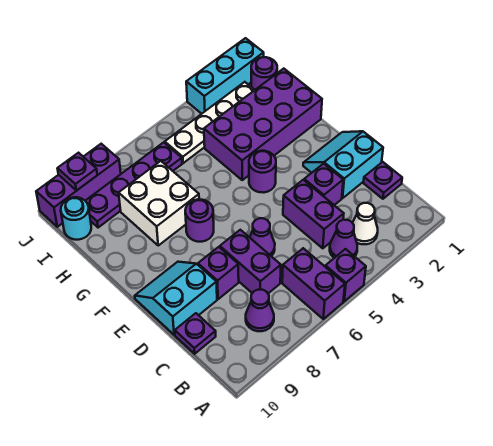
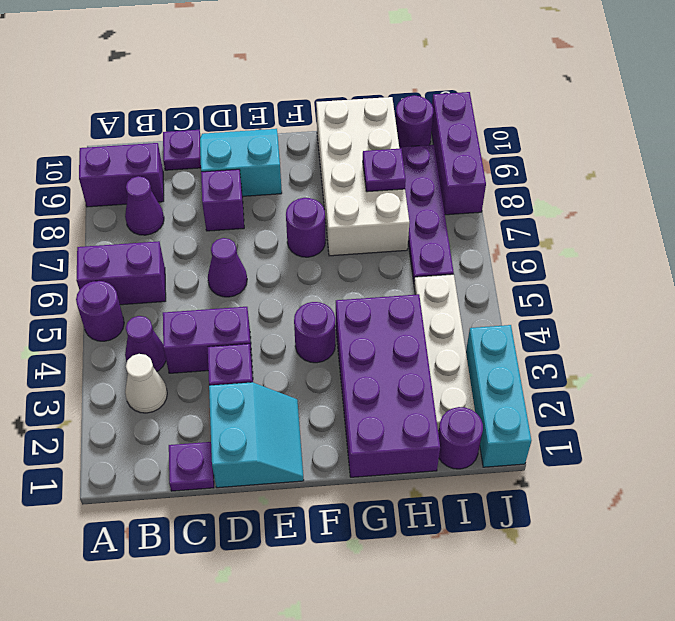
purple brick A5 level 1 -> purple round brick A5 level 1
purple brick C7:D7 level 1 -> purple brick A9:B9 level 1
cyan slope D9:E10 level 1 top D -> cyan slope D9:E10 level 1 top 9
white brick G7:H8 level 1 -> white brick G7:H10 level 1
cyan round brick I10 level 1 -> purple round brick I10 level 1
purple plate J9 level 2 -> purple plate H8 level 2

